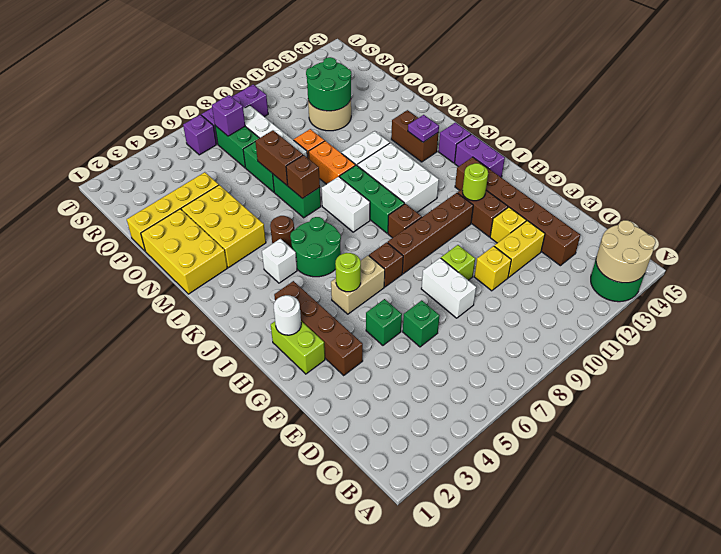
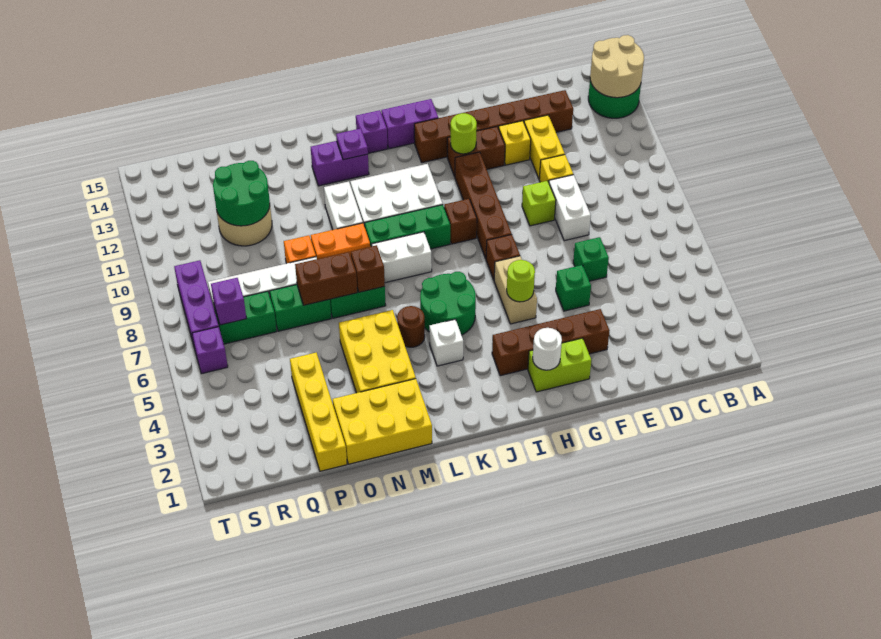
white brick E8:F8 level 1 -> white brick E8:E9 level 1
brown brick L13:M13 level 1 -> purple brick L13:M13 level 1
yellow brick M3:O4 level 1 -> yellow brick M3:N5 level 1

